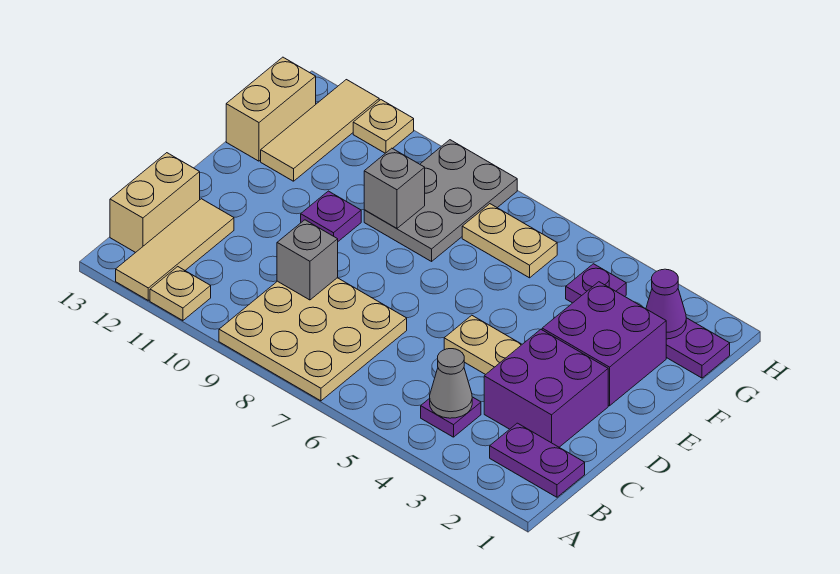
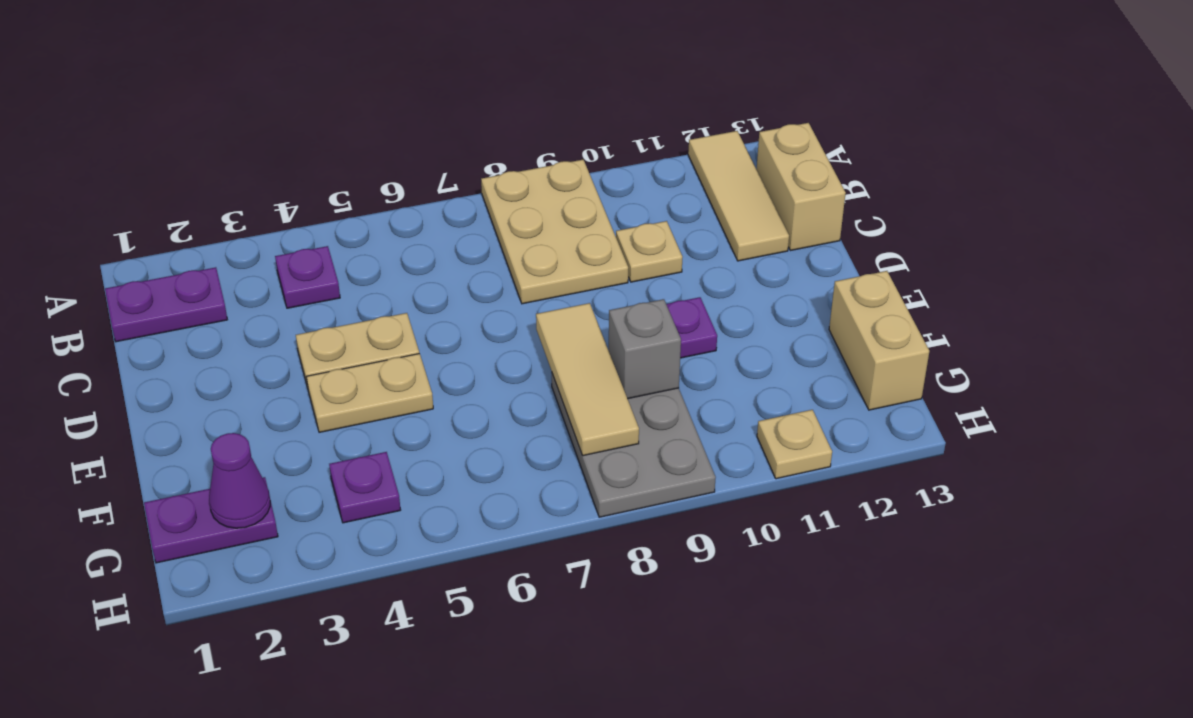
tan plate A7:C9 level 1 -> tan plate A8:C9 level 1
tan plate A11 level 1 -> tan plate C10 level 1
grey cone B4 level 2 -> none
purple brick C2:D3 level 1 -> none
grey brick C9 level 2 -> none
purple brick E2:F3 level 1 -> none
tan tile F12:H12 level 1 -> tan tile E8:G8 level 2
tan plate G6:G7 level 1 -> tan plate E4:E5 level 1

